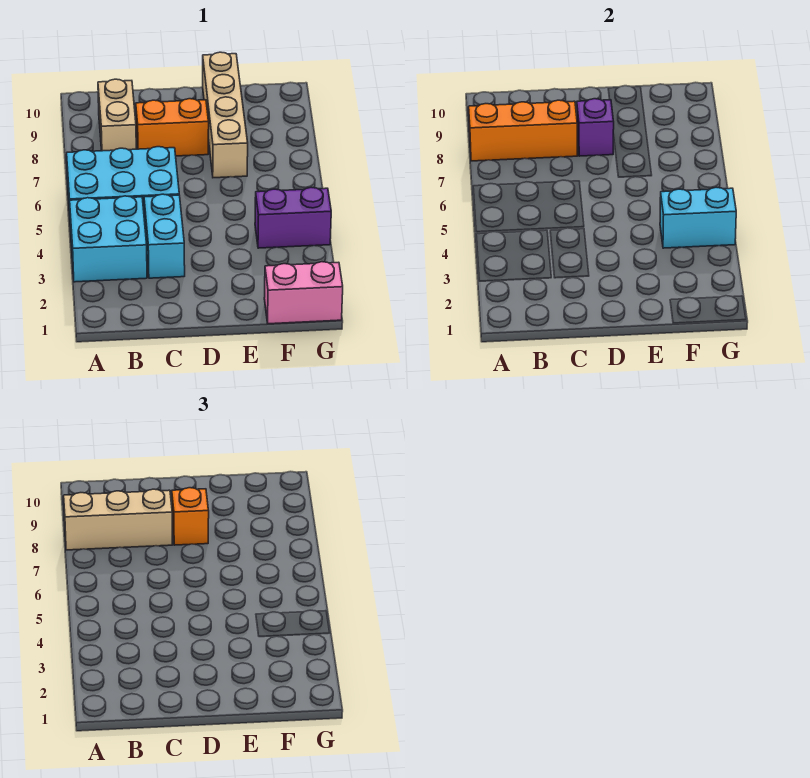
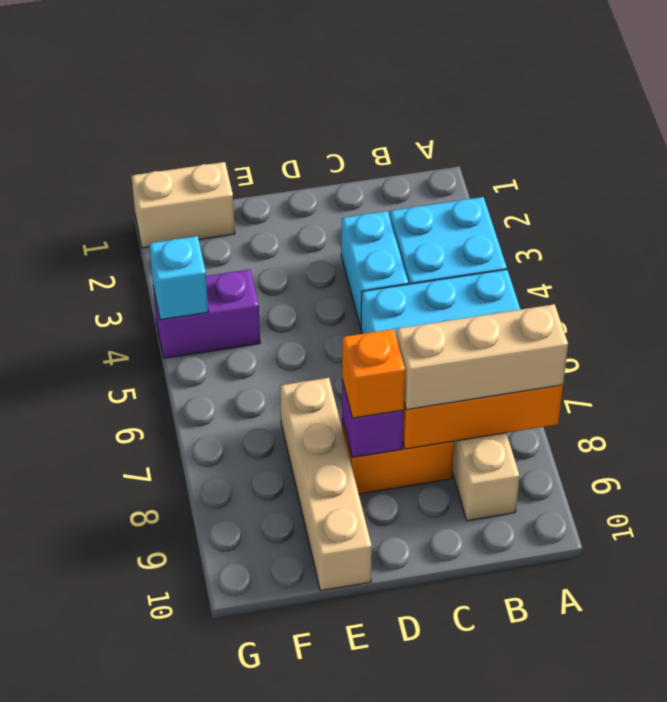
pink brick F1:G1 level 1 -> tan brick F1:G1 level 1
cyan brick F4:G4 level 2 -> cyan brick G4 level 2

